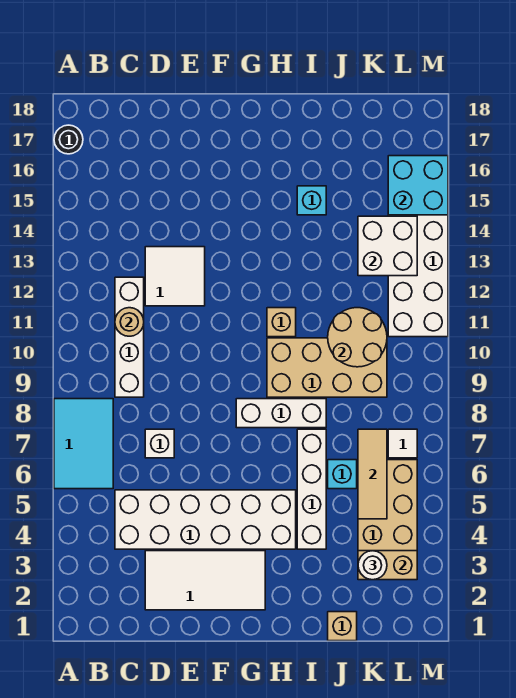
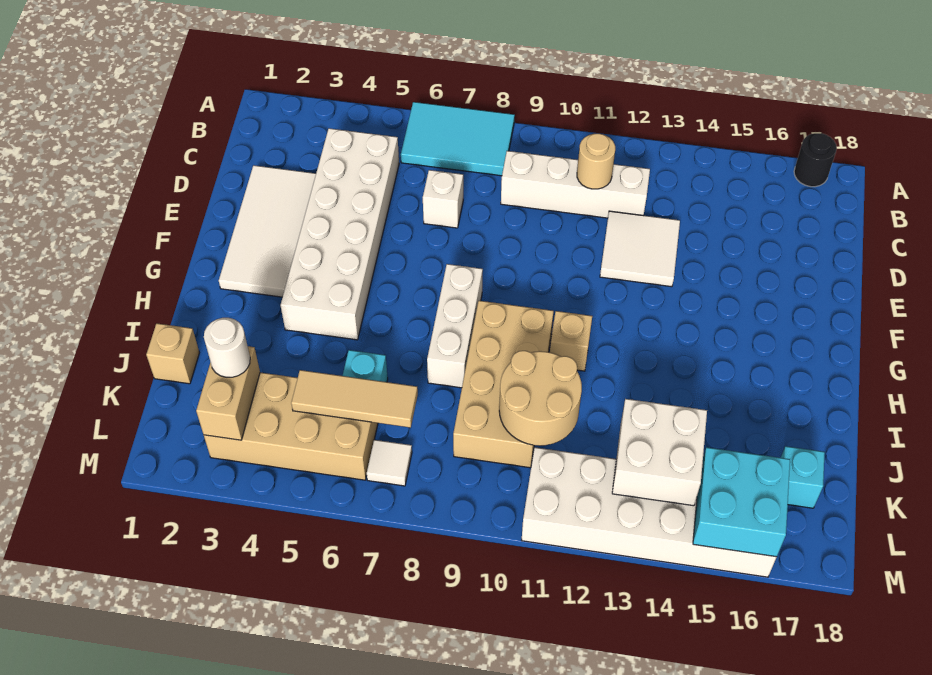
white brick I4:I7 level 1 -> none
cyan brick I15 level 1 -> cyan brick K17 level 1

